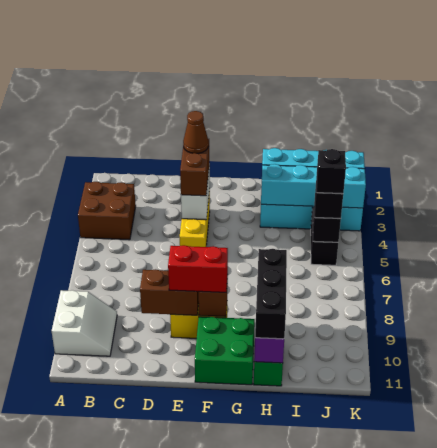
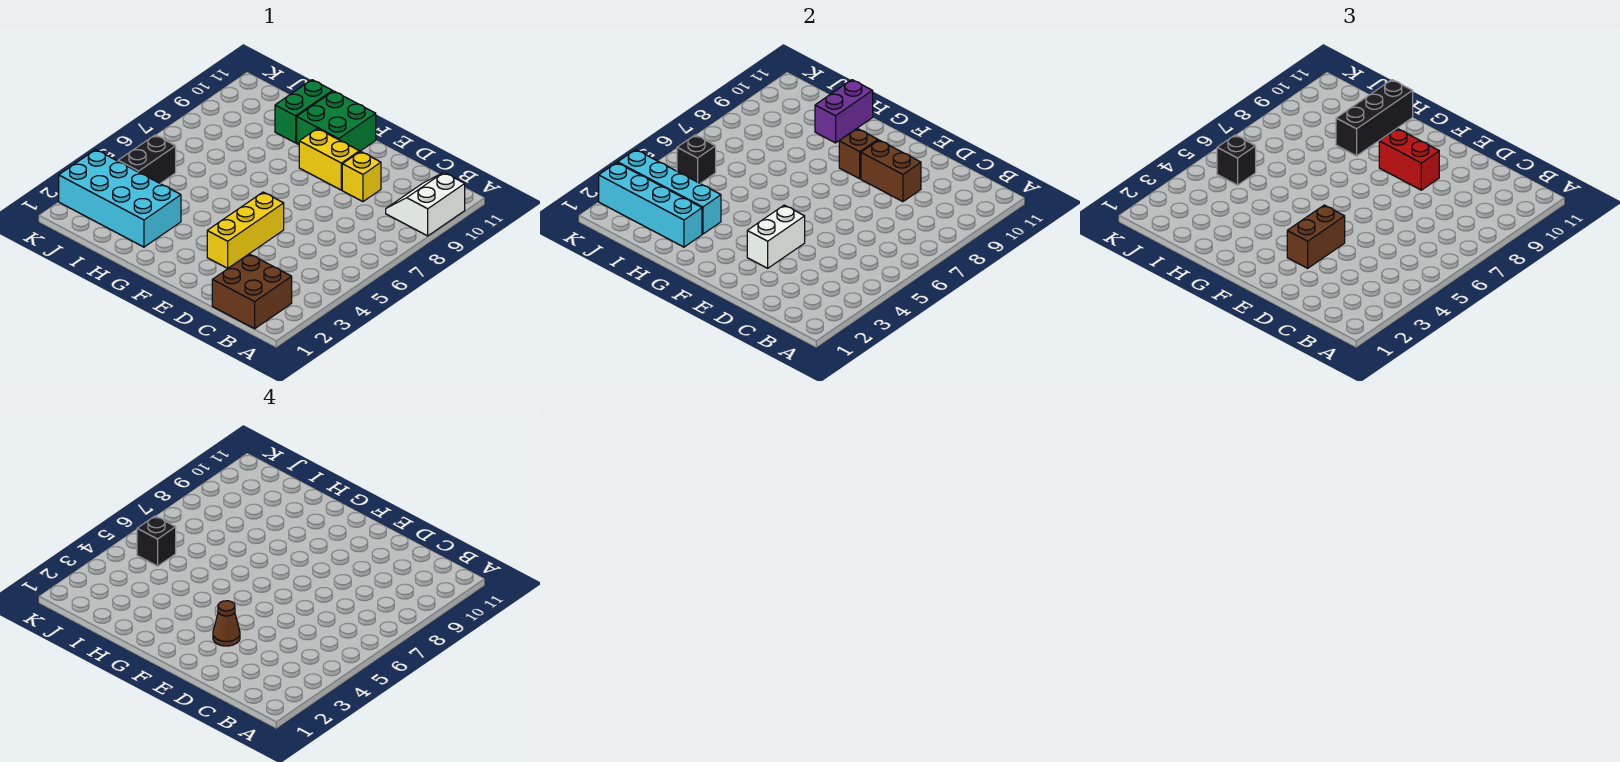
brown brick A3:B4 level 1 -> brown brick B1:C2 level 1
none -> yellow brick D9 level 1

